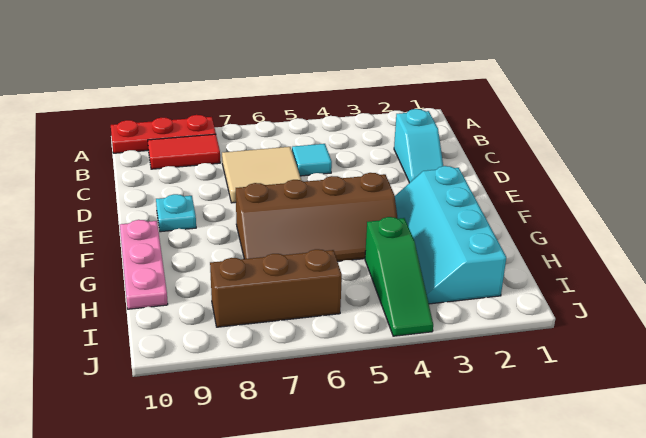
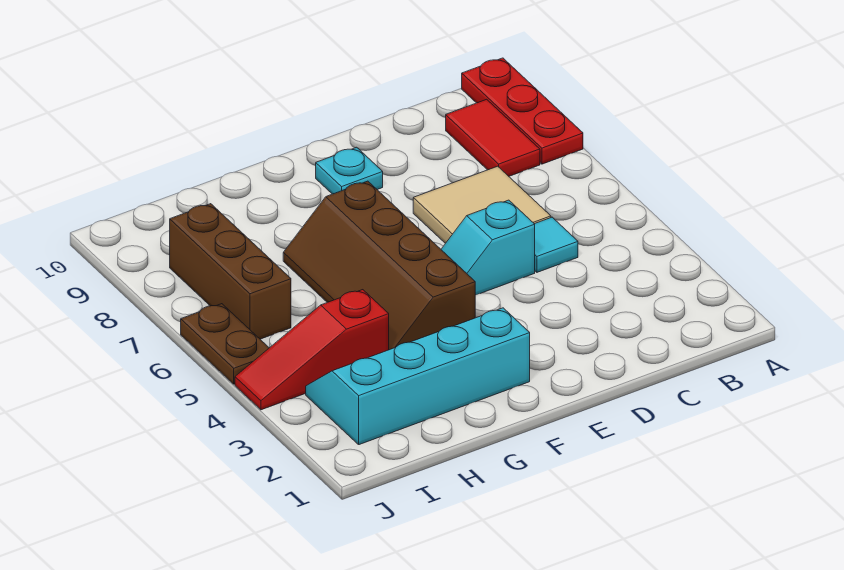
cyan slope C2:D2 level 1 top C -> cyan slope D5:E5 level 1 top D
pink plate F10:H10 level 1 -> none
green slope H4:J4 level 1 top H -> red slope H4:J4 level 1 top H
none -> brown plate J5:J6 level 1

